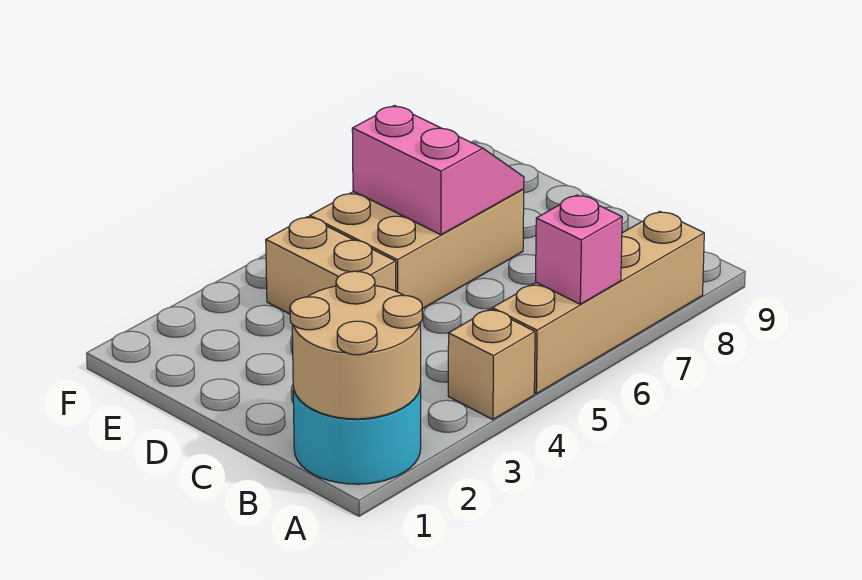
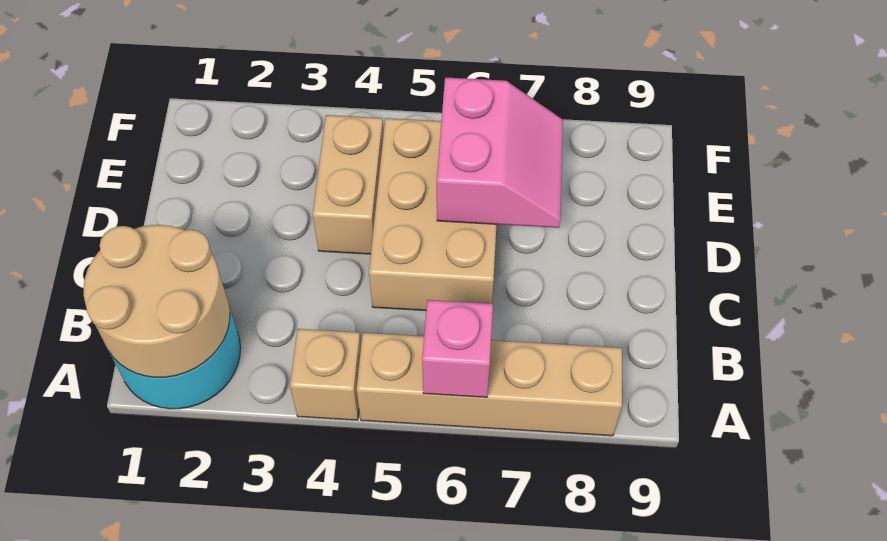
tan brick D5:E7 level 1 -> tan brick C5:E6 level 1

